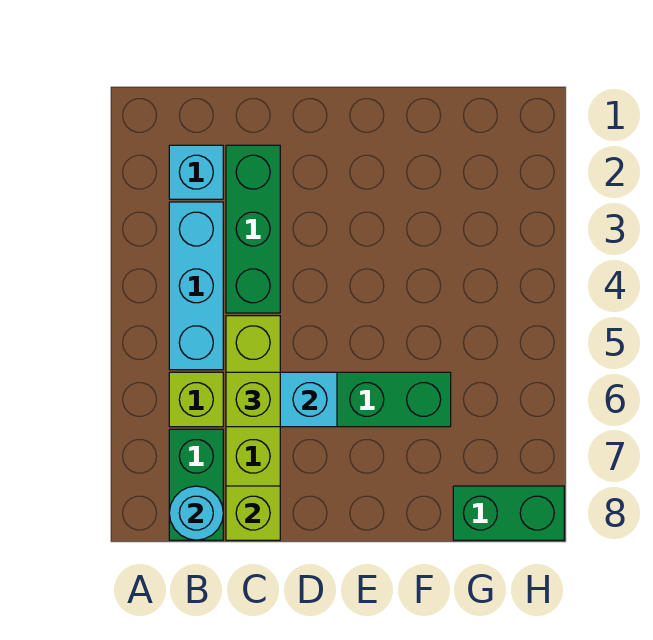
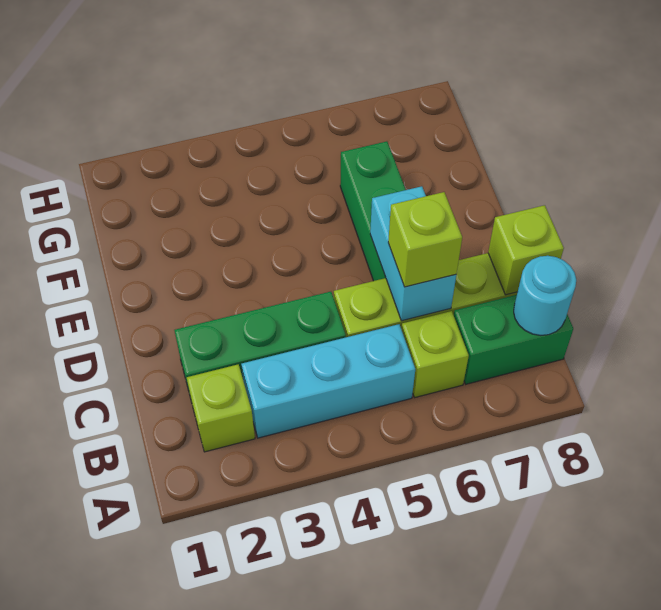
cyan brick B2 level 1 -> lime brick B2 level 1
green brick G8:H8 level 1 -> none

